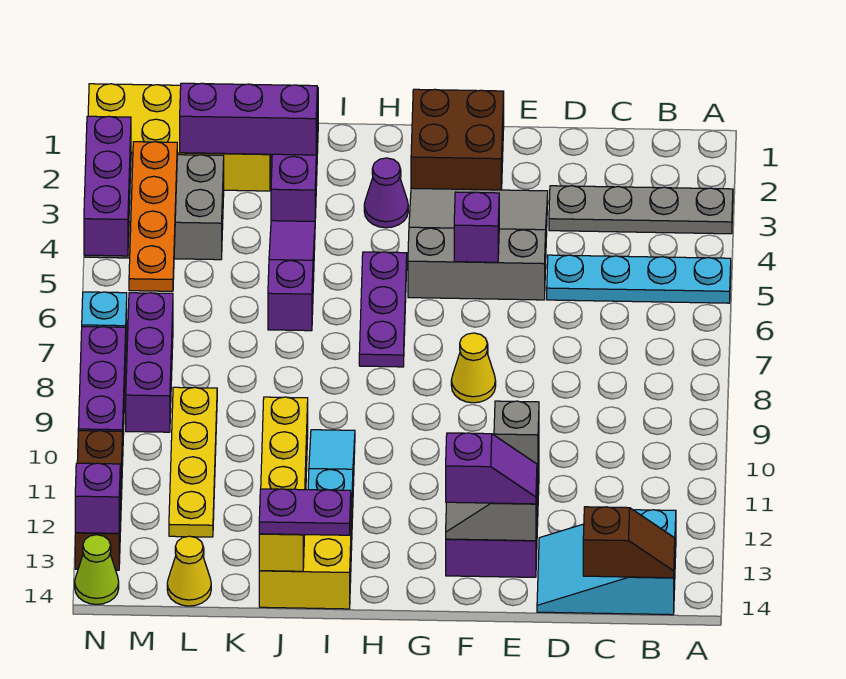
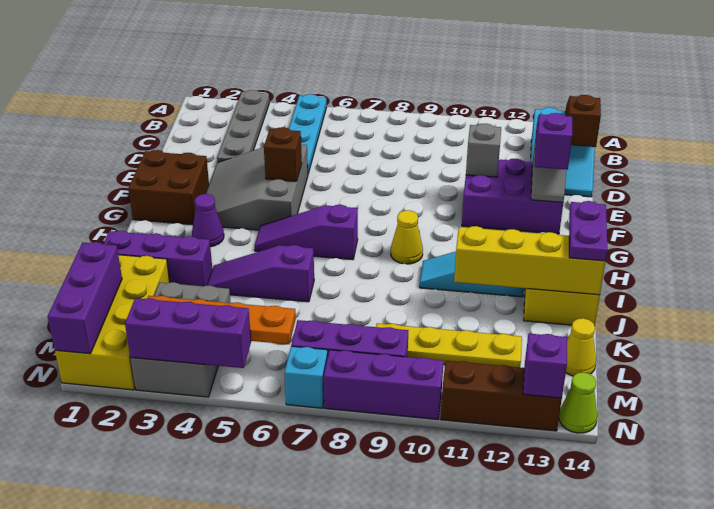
purple brick F5 level 2 -> brown brick F5 level 2
yellow cone F8 level 1 -> yellow cone H9 level 1
purple plate H5:H7 level 1 -> purple slope H5:H7 level 1 top 7
purple brick J2:L2 level 2 -> purple brick L1:N1 level 2

